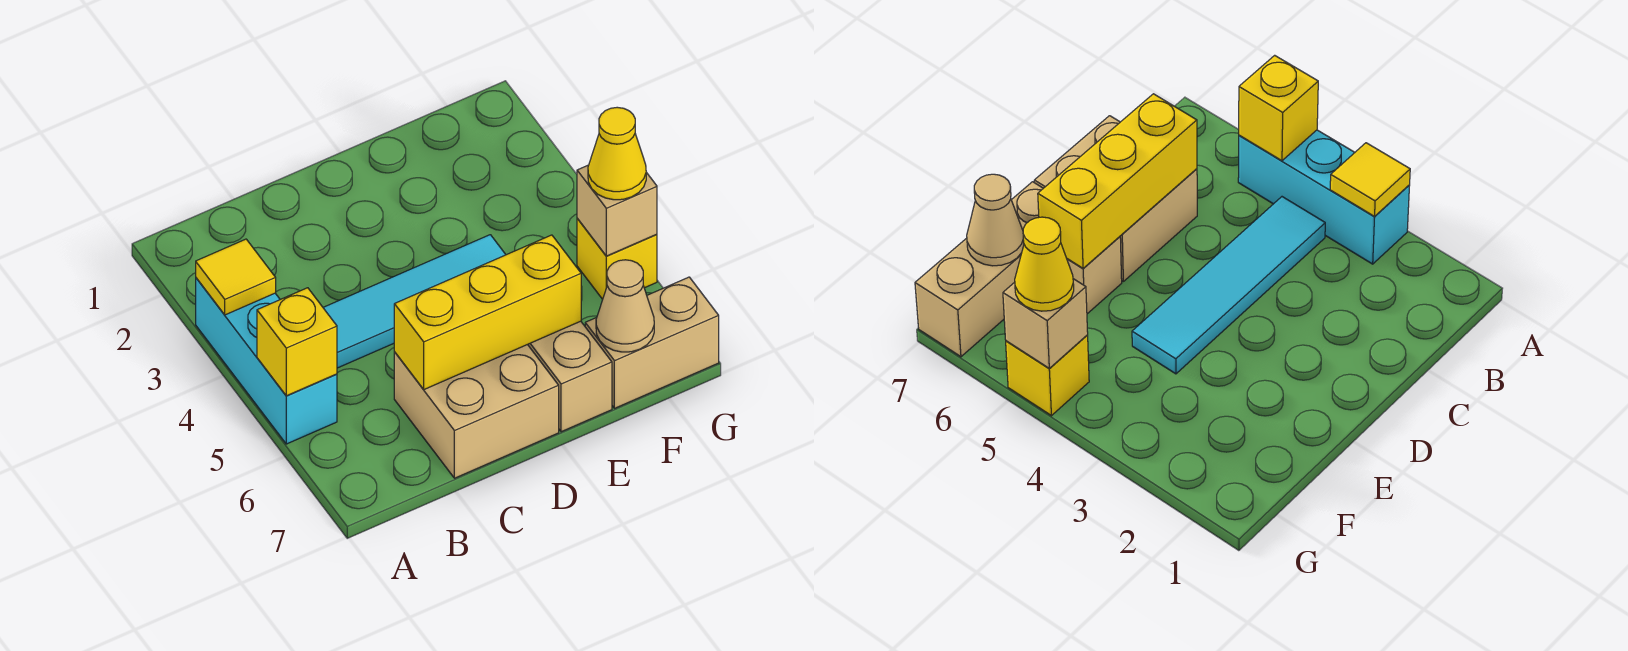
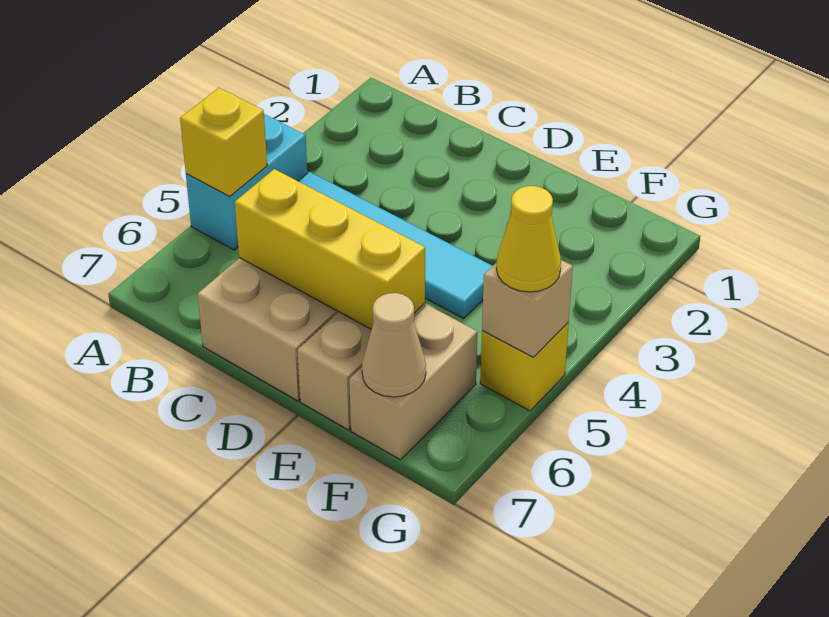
cyan brick A3:A5 level 1 -> cyan brick A4:A5 level 1
yellow tile A3 level 2 -> none
tan brick F7:G7 level 1 -> tan brick F6:F7 level 1

